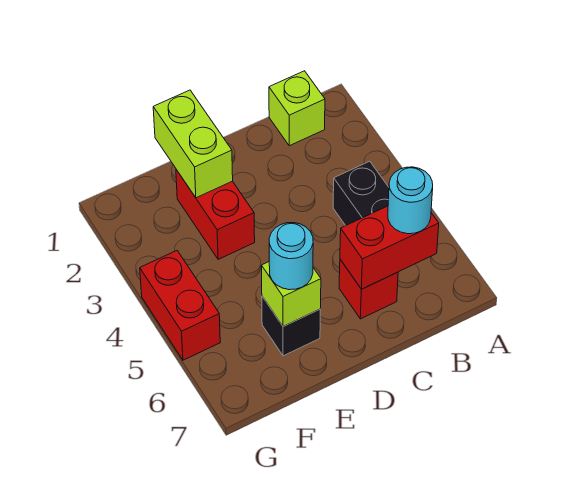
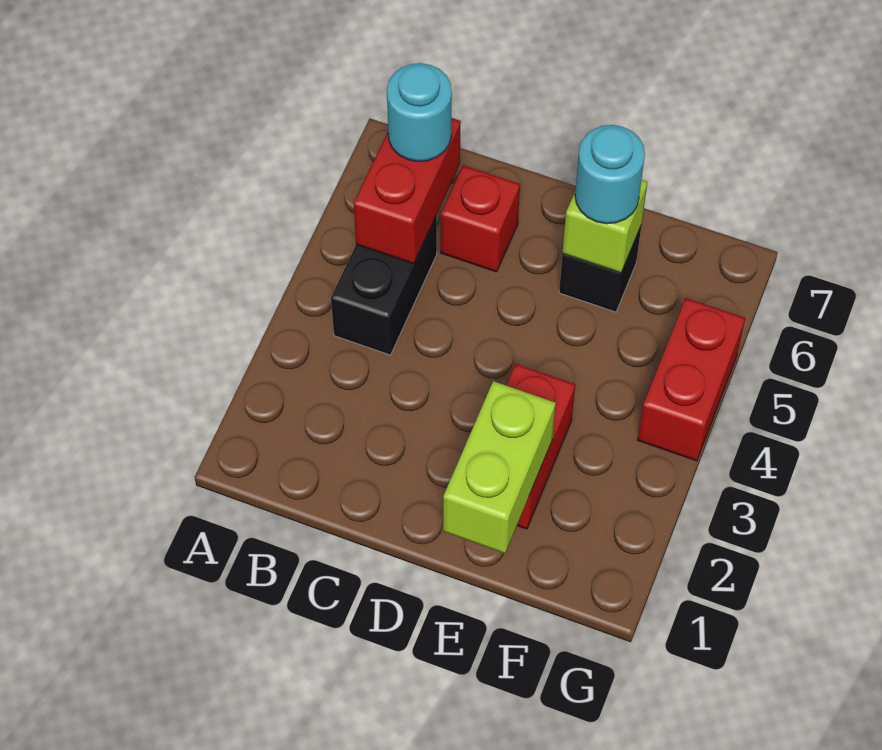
lime brick B1 level 1 -> none
red brick B6:C6 level 2 -> red brick B5:B6 level 2

